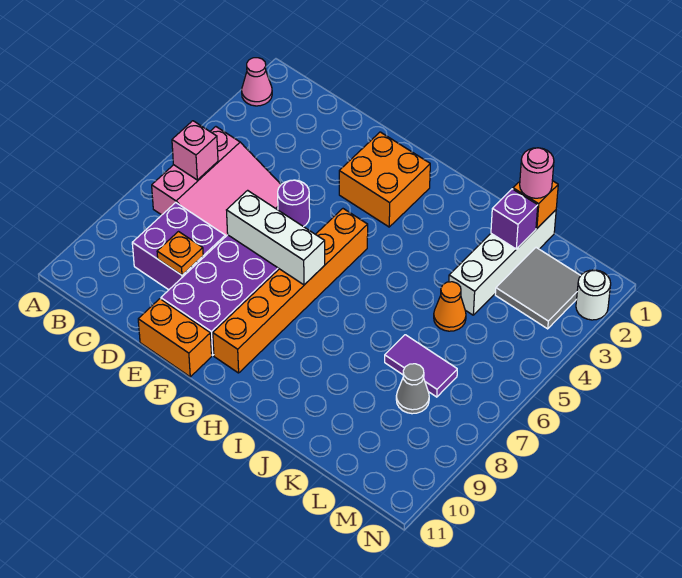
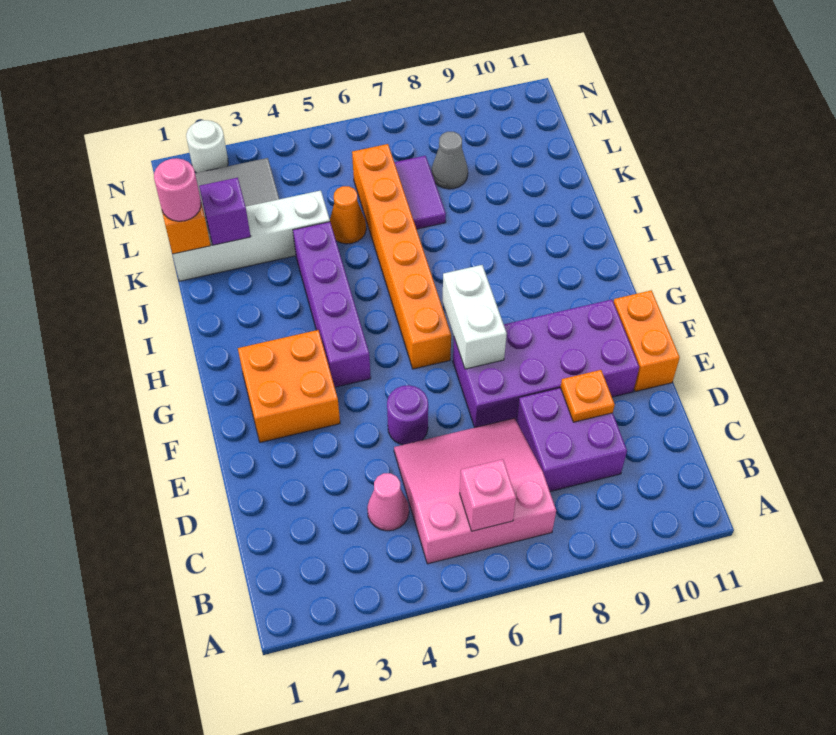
pink cone A2 level 1 -> pink cone C4 level 1
white brick E7:G7 level 2 -> white brick F7:G7 level 2
none -> purple brick G4:J4 level 1
orange brick G5:G10 level 1 -> orange brick G6:L6 level 1

